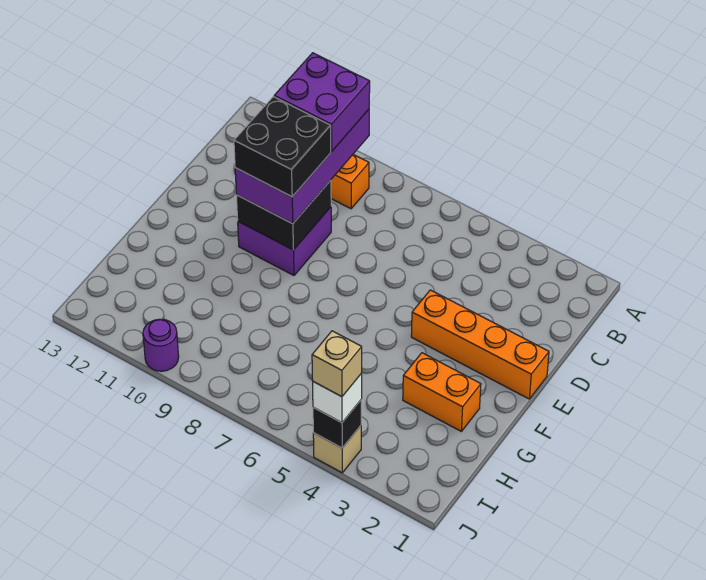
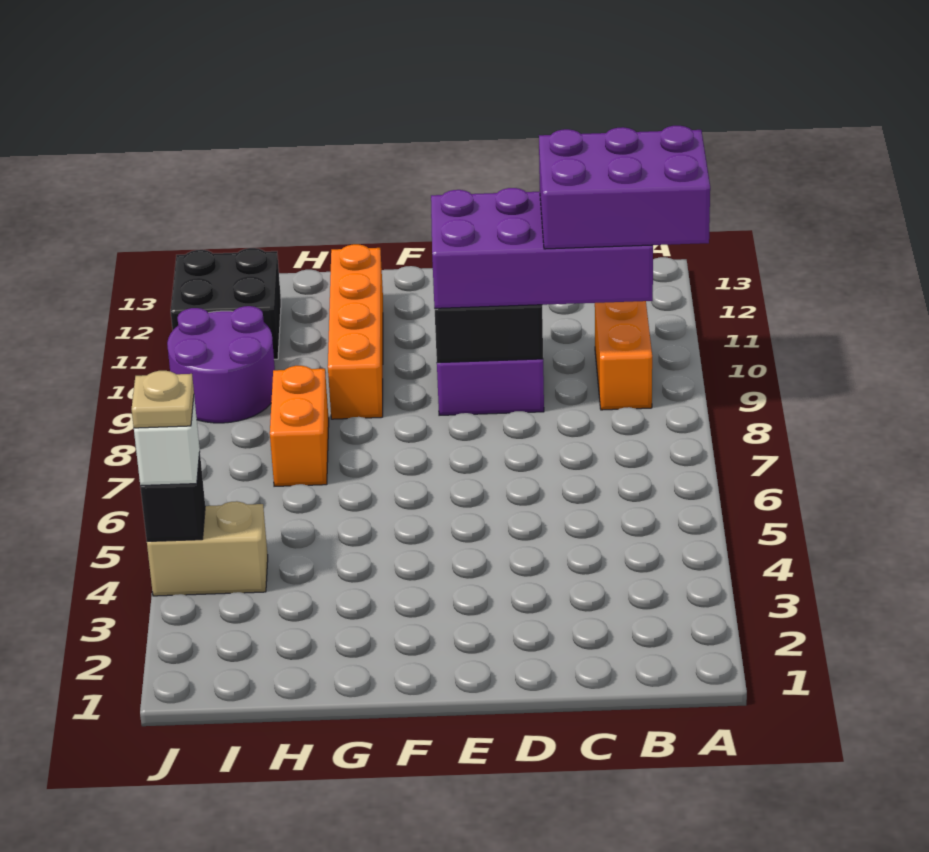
purple brick B9:C10 level 4 -> purple brick A9:C10 level 4
black brick D9:E10 level 4 -> black brick I11:J12 level 1
orange brick E1:E4 level 1 -> orange brick G9:G12 level 1
orange brick G2:G3 level 1 -> orange brick H7:H8 level 1
tan brick J4 level 1 -> tan brick I4:J4 level 1
tan brick J4 level 4 -> tan plate J4 level 4
purple round brick J10 level 1 -> purple round brick I9:J10 level 1

